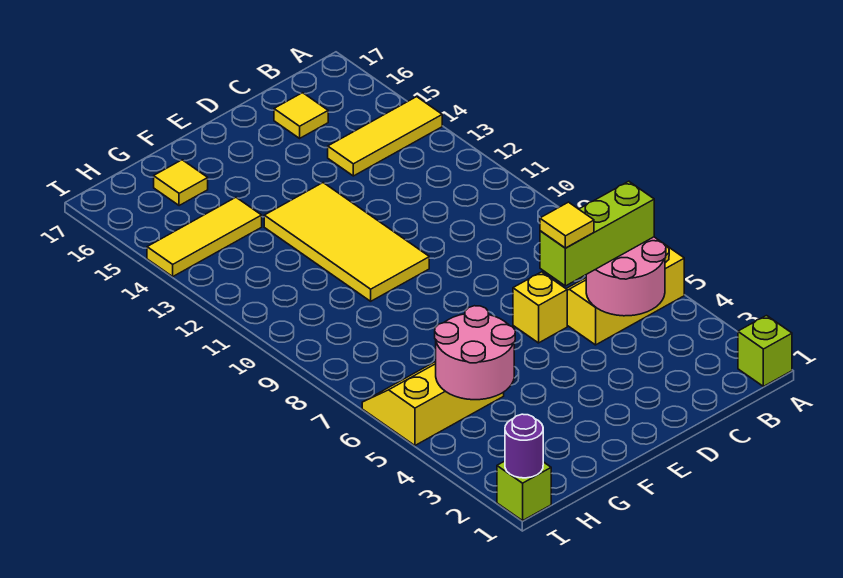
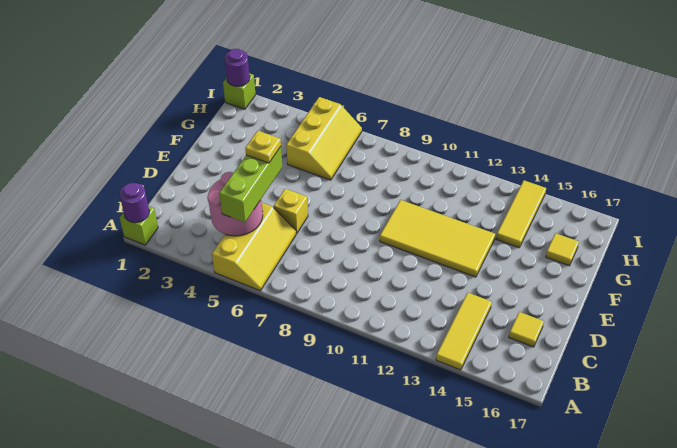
none -> purple round brick A1 level 2
yellow tile D5 level 4 -> yellow plate D5 level 4
pink round brick G4:H5 level 2 -> none

